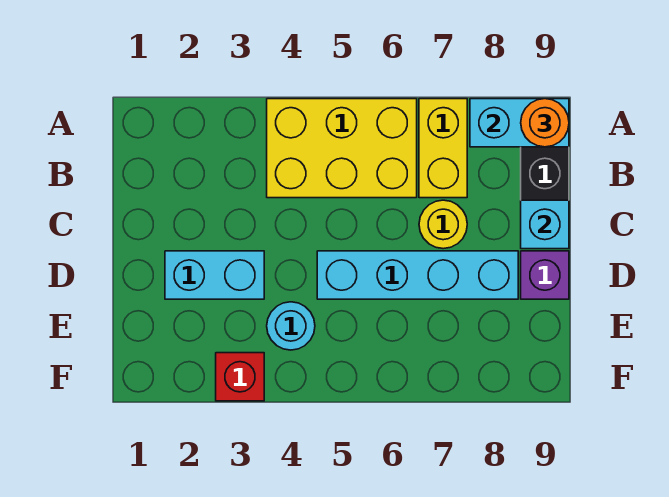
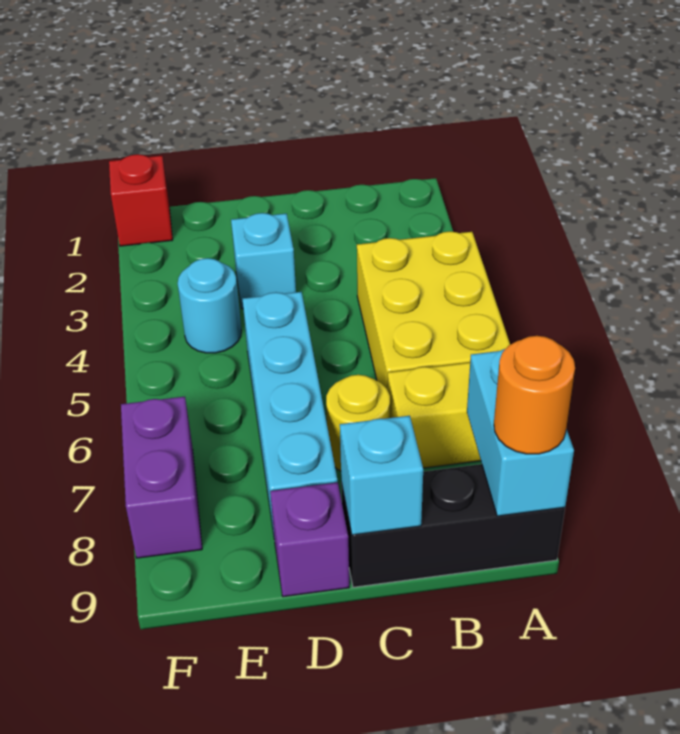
cyan brick D2:D3 level 1 -> cyan brick D3 level 1
red brick F3 level 1 -> red brick F1 level 1
none -> purple brick F7:F8 level 1

